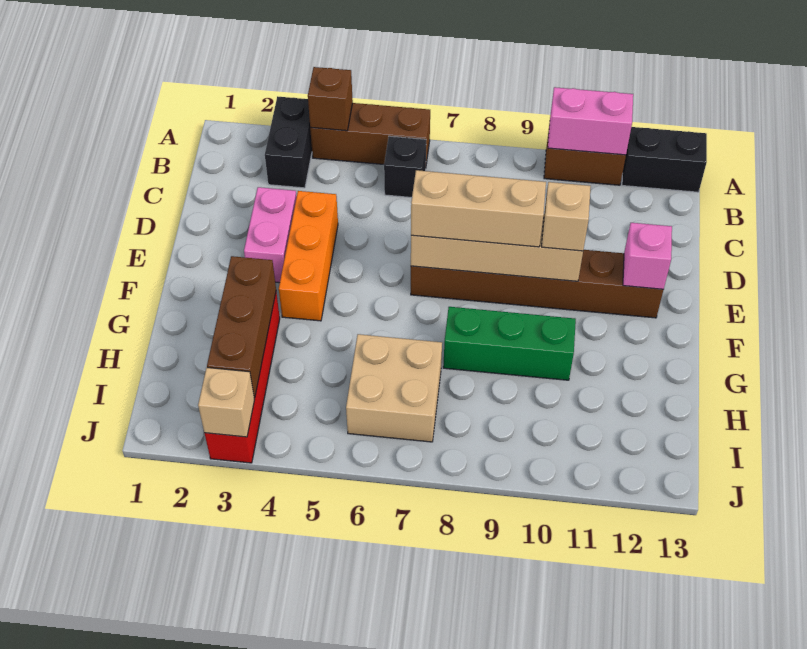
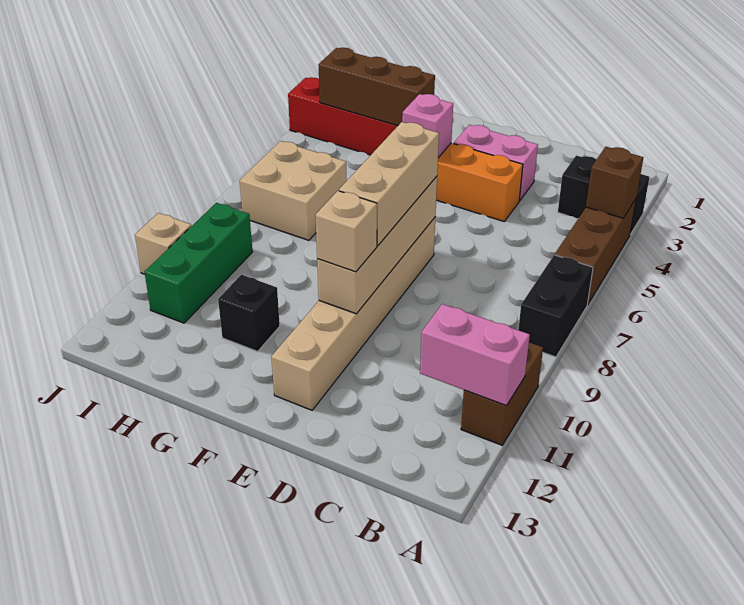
pink brick A10:A11 level 2 -> pink brick A11:B11 level 2
black brick A12:A13 level 1 -> black brick A7:A8 level 1
black brick B6 level 1 -> black brick G11 level 1
brown brick E7:E12 level 1 -> tan brick E7:E12 level 1
pink brick E12 level 2 -> pink brick F4 level 2
green brick G8:G10 level 1 -> green brick I9:I11 level 1
tan brick J3 level 2 -> tan brick J10 level 1

